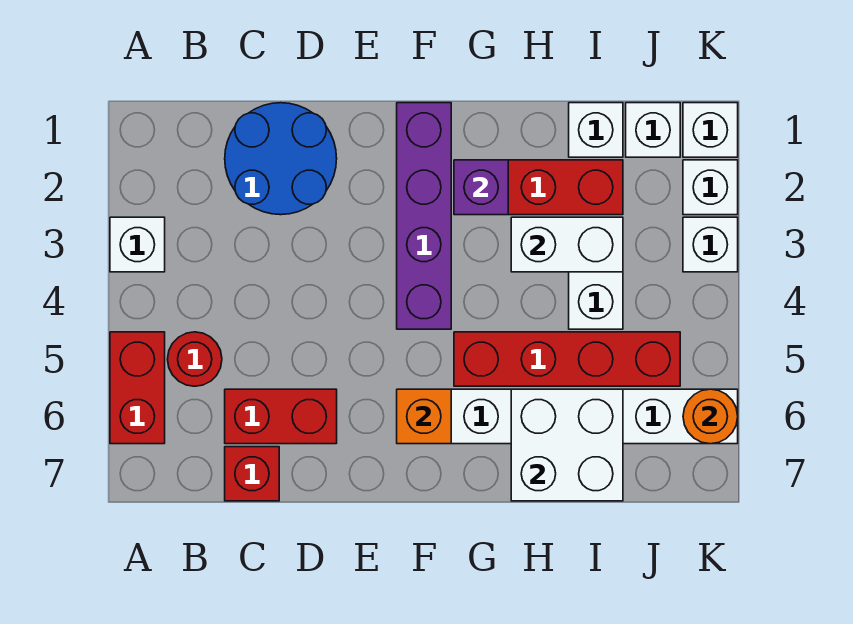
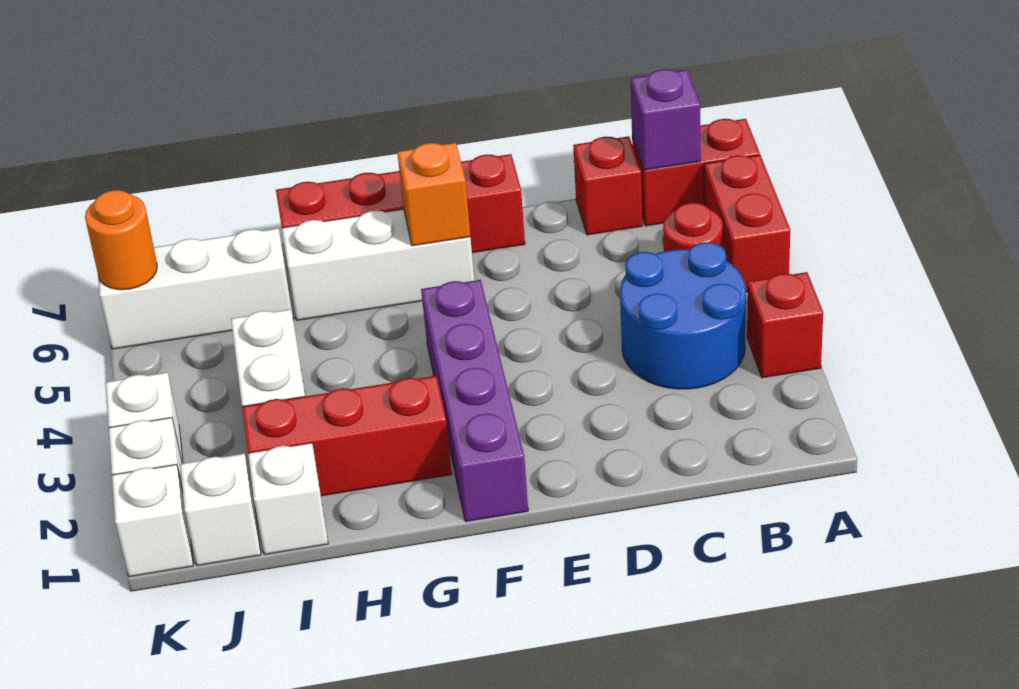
white brick A3 level 1 -> red brick A3 level 1
blue round brick C1:D2 level 1 -> blue round brick B3:C4 level 1
red brick C6:D6 level 1 -> red brick A7:B7 level 1
purple brick G2 level 2 -> purple brick B7 level 2
red brick G5:J5 level 1 -> red brick E7:H7 level 1
white brick H3:I3 level 2 -> none
white brick H6:I7 level 2 -> none

